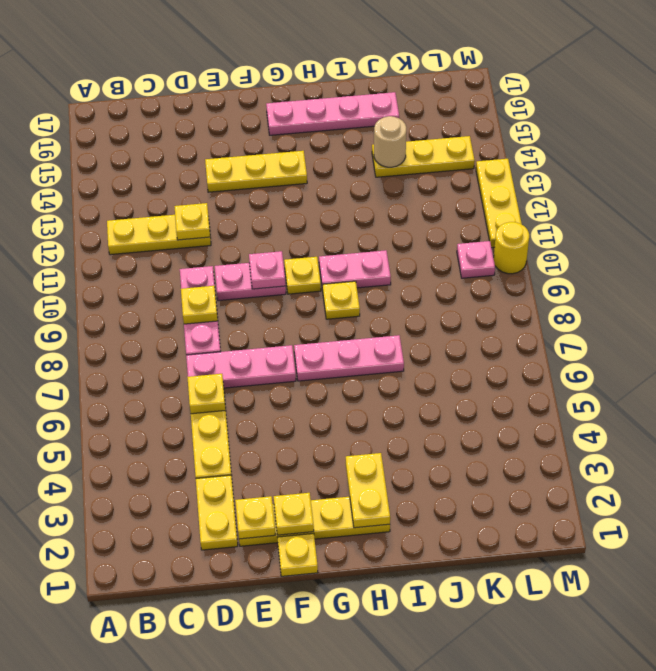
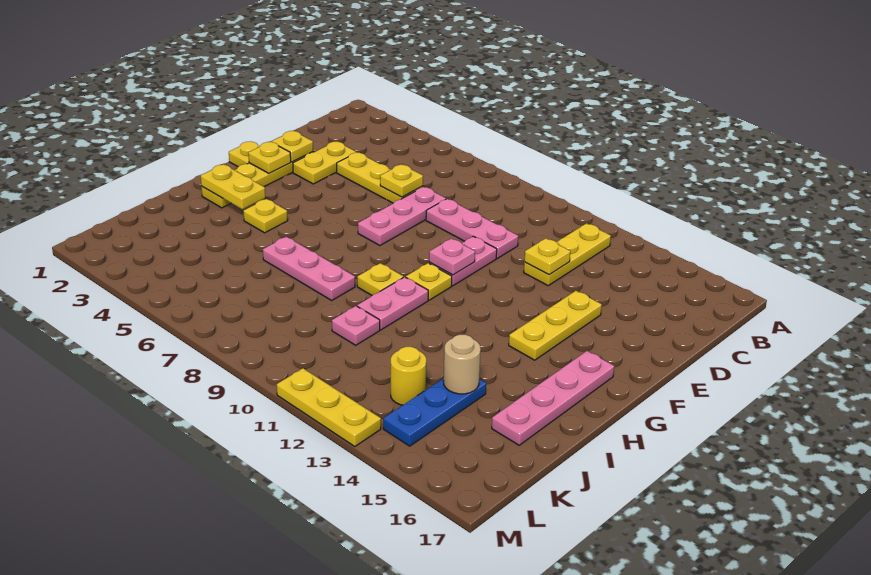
yellow plate D2:D3 level 1 -> yellow plate D3:E3 level 1
yellow plate D9 level 2 -> yellow plate H4 level 1
pink plate G7:I7 level 1 -> pink plate I6:I8 level 1
yellow plate J14:L14 level 1 -> blue plate J14:L14 level 1
pink plate L10 level 1 -> pink plate J10 level 1
yellow round brick M10 level 1 -> yellow round brick K13 level 1

